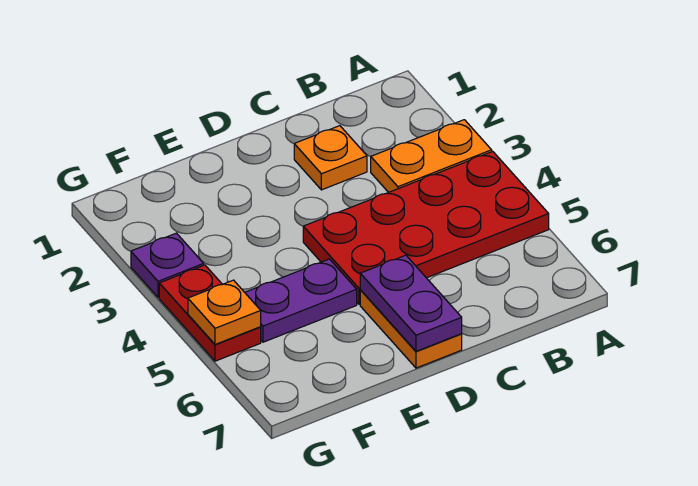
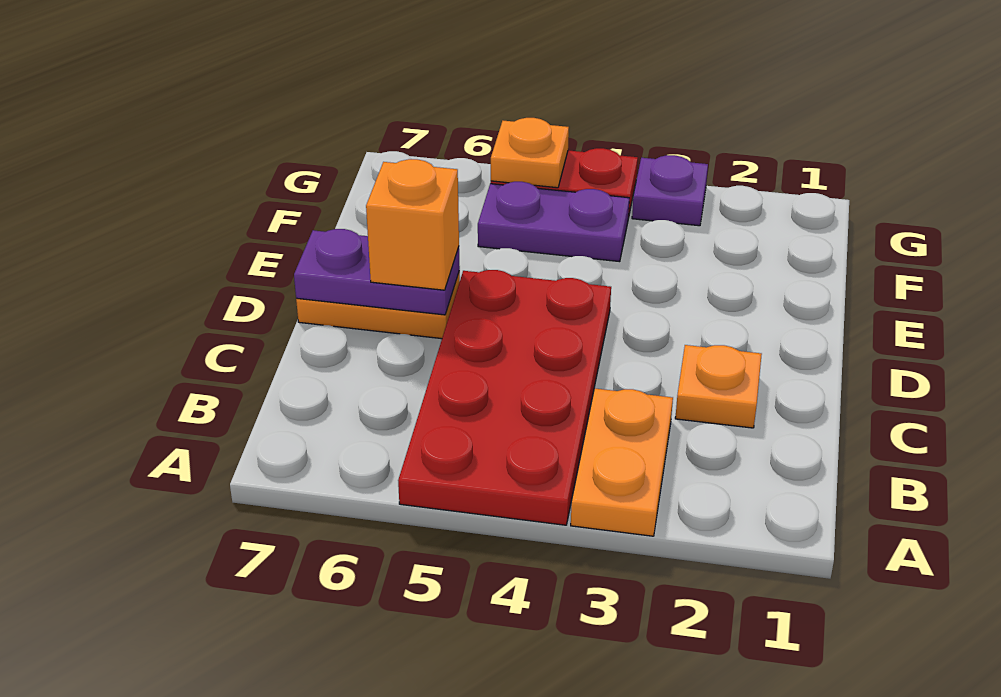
none -> orange brick D6 level 3
purple plate E5:F5 level 1 -> purple plate F4:F5 level 1

